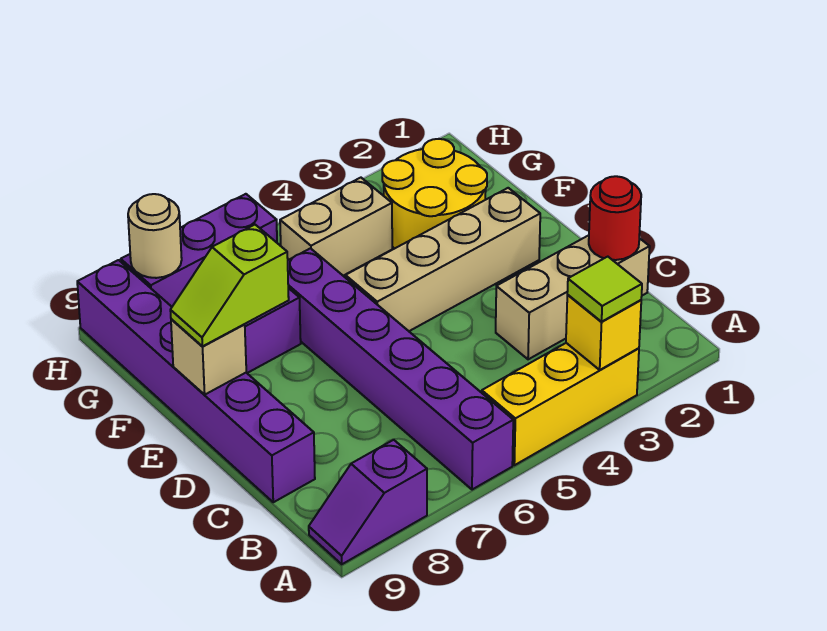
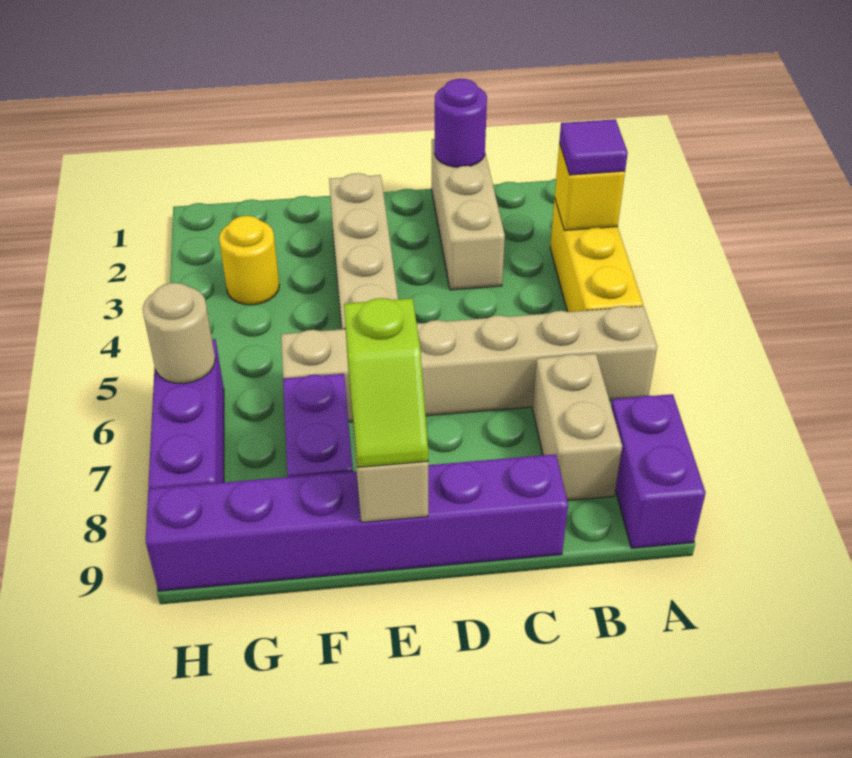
lime tile A3 level 3 -> purple tile A3 level 3
purple brick A6:F6 level 1 -> tan brick A6:F6 level 1
purple slope A8:A9 level 1 top 8 -> purple brick A8:A9 level 1
red round brick C1 level 2 -> purple round brick C1 level 2
yellow round brick F2:G3 level 1 -> yellow round brick G3 level 1
tan brick G4:G5 level 1 -> tan brick B7:B8 level 1
tan round brick H8 level 2 -> tan round brick H6 level 2

